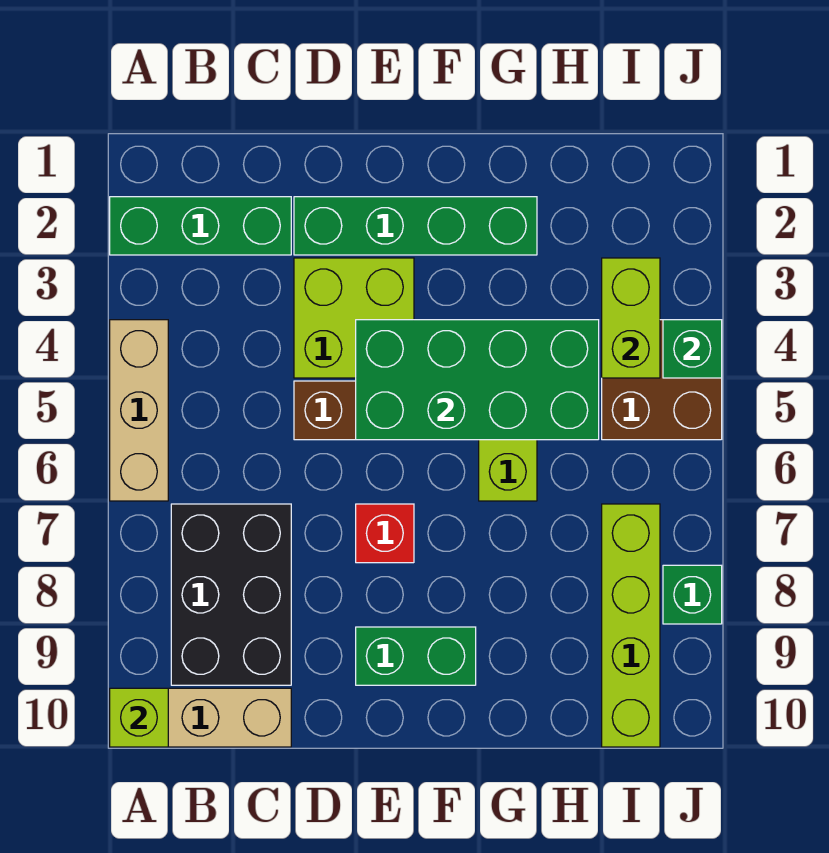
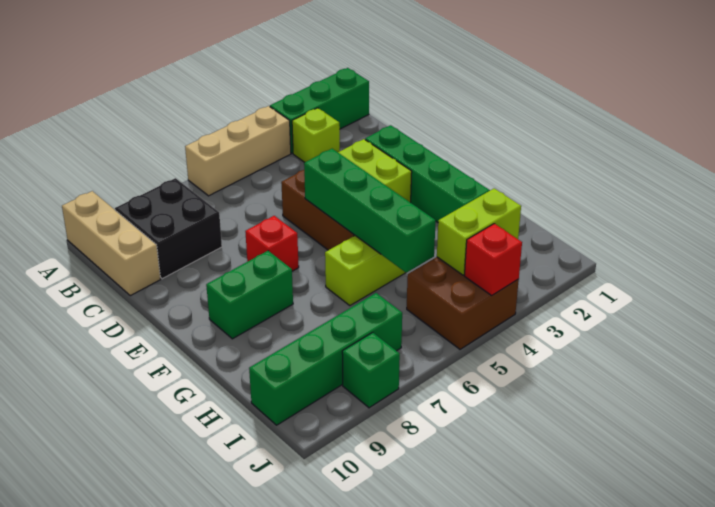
green brick A2:C2 level 1 -> green brick A1:A3 level 1
lime brick A10 level 2 -> lime brick B3 level 1
black brick B7:C9 level 1 -> black brick B8:C9 level 1
green brick E4:H5 level 2 -> green brick E5:H5 level 2
green brick E9:F9 level 1 -> green brick F8:F9 level 1
lime brick I7:I10 level 1 -> green brick I7:I10 level 1
green brick J4 level 2 -> red brick J4 level 2

